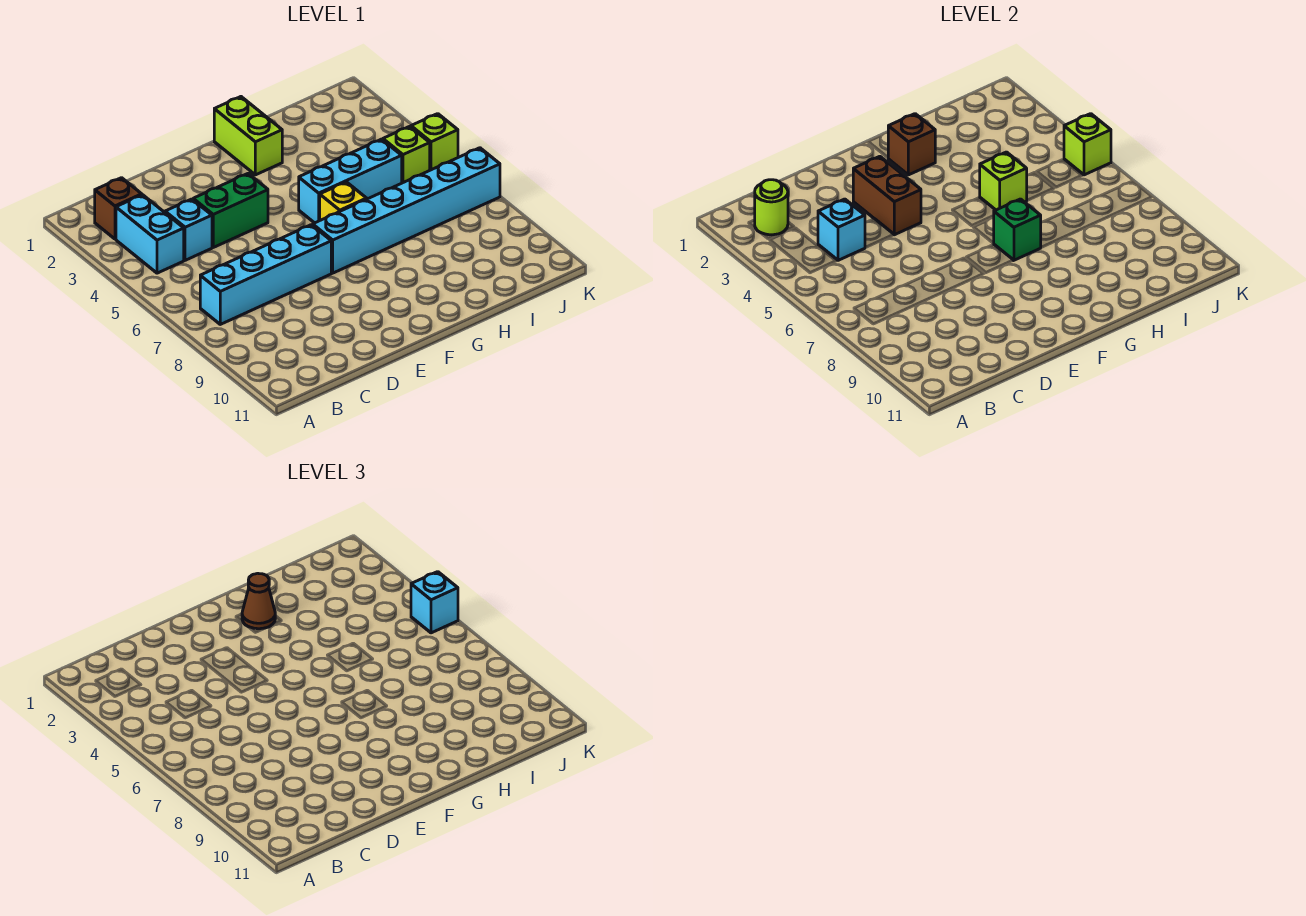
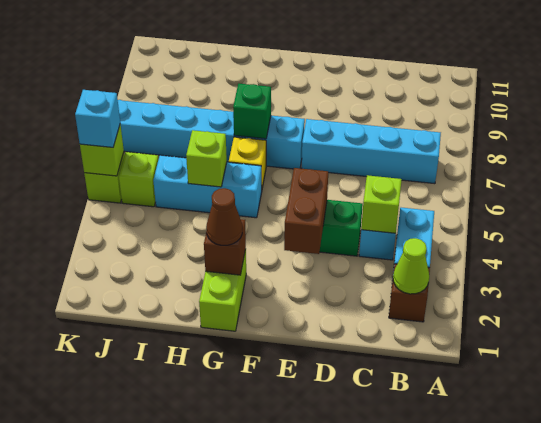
lime round brick B2 level 2 -> lime cone B2 level 2
cyan brick C4 level 2 -> lime brick C4 level 2

